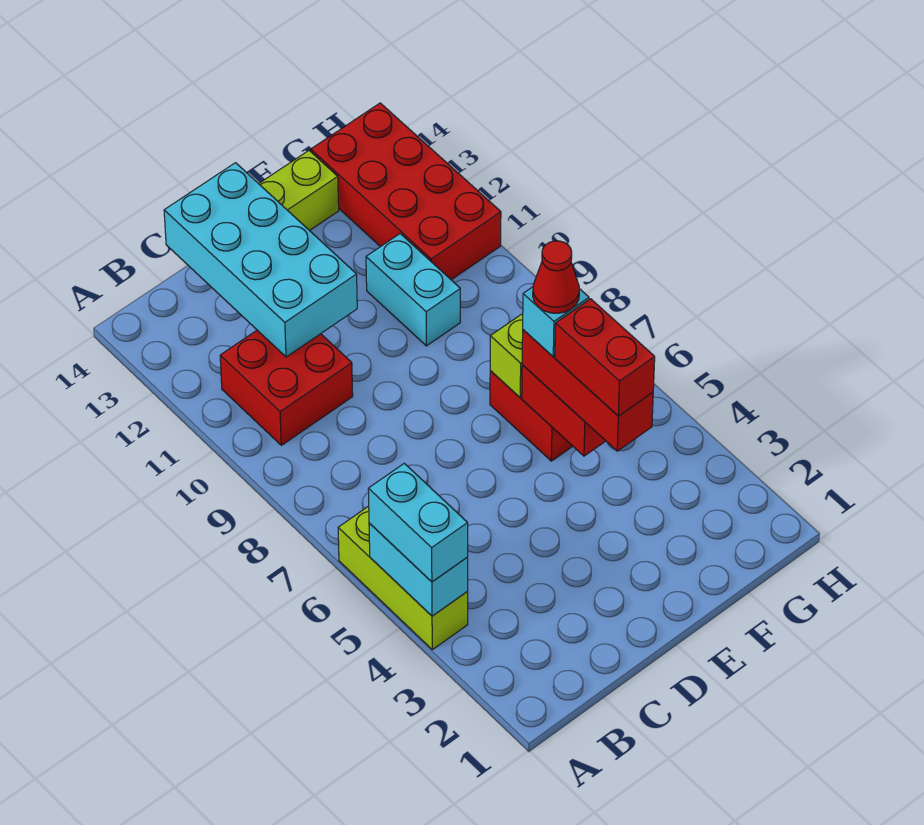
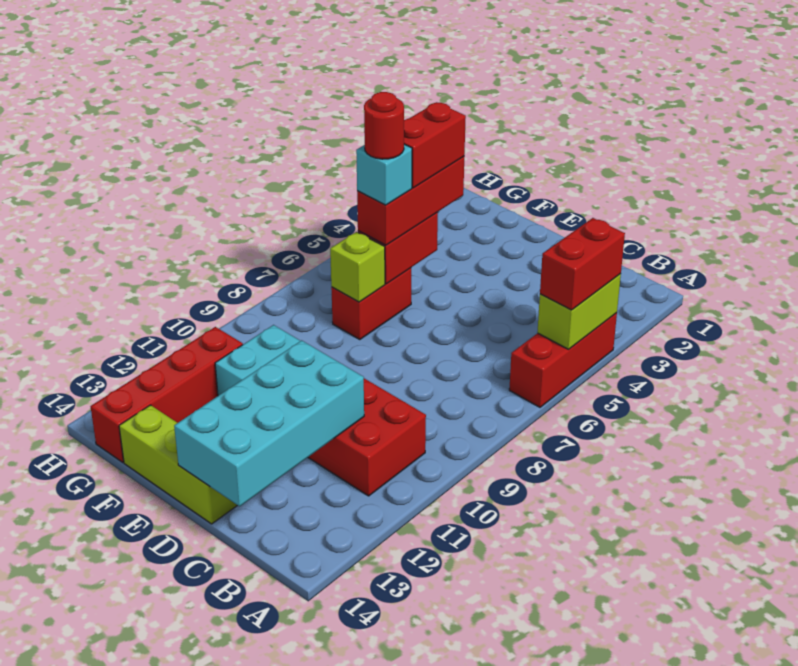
lime brick A4:A6 level 1 -> red brick A4:A6 level 1
cyan brick A4:A5 level 2 -> lime brick A4:A5 level 2
cyan brick A4:A5 level 3 -> red brick A4:A5 level 3
red cone F6 level 5 -> red round brick F6 level 5
red brick G11:H14 level 1 -> red brick G11:G14 level 1

